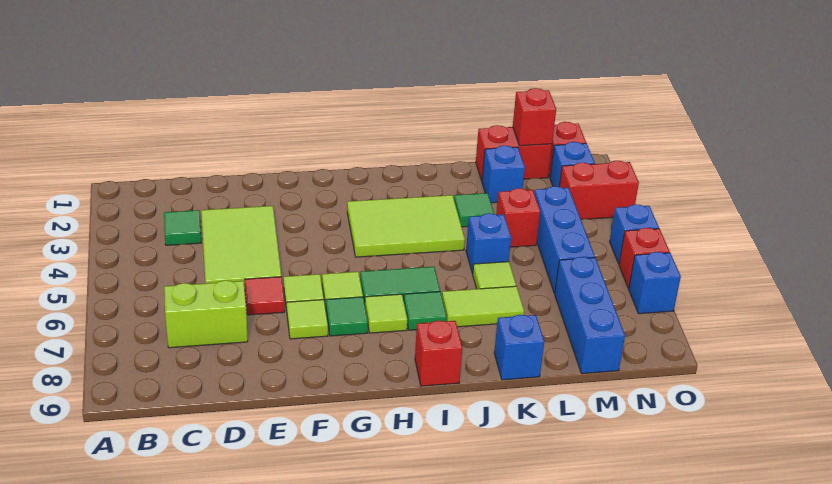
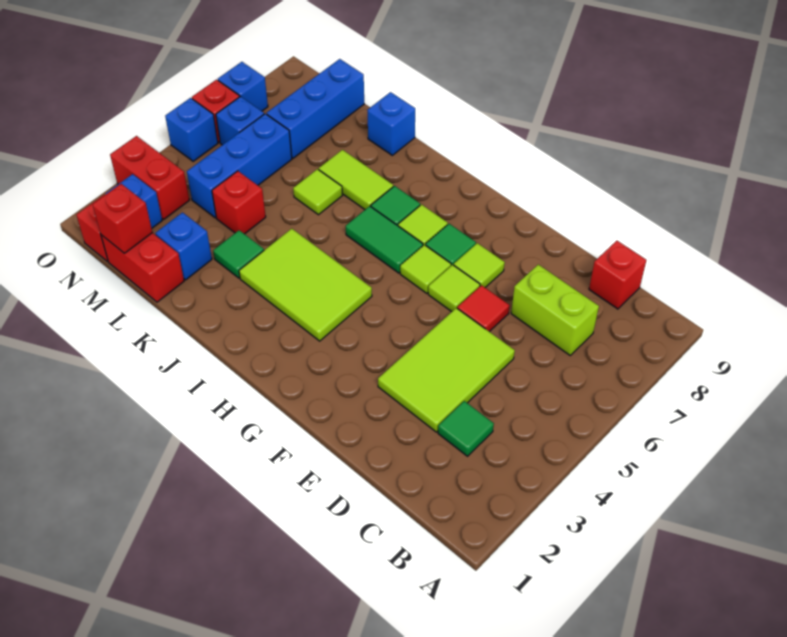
red brick I9 level 1 -> red brick C9 level 1
blue brick K5 level 1 -> blue brick N6 level 1

